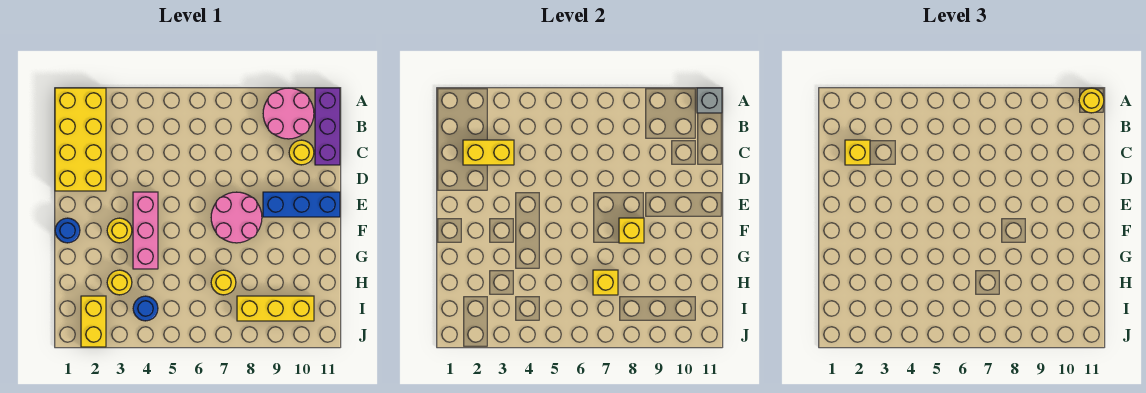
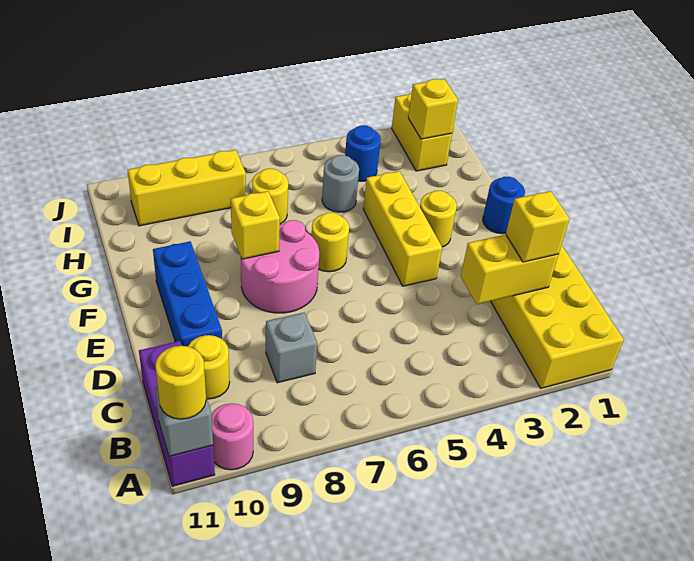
pink round brick A9:B10 level 1 -> pink round brick A10 level 1
none -> grey brick C8 level 1
pink brick E4:G4 level 1 -> yellow brick E4:G4 level 1
blue brick E9:E11 level 1 -> blue brick D10:F10 level 1
yellow round brick H3 level 1 -> yellow round brick F6 level 1
none -> grey round brick H5 level 1
yellow brick H7 level 2 -> yellow brick I2 level 2

